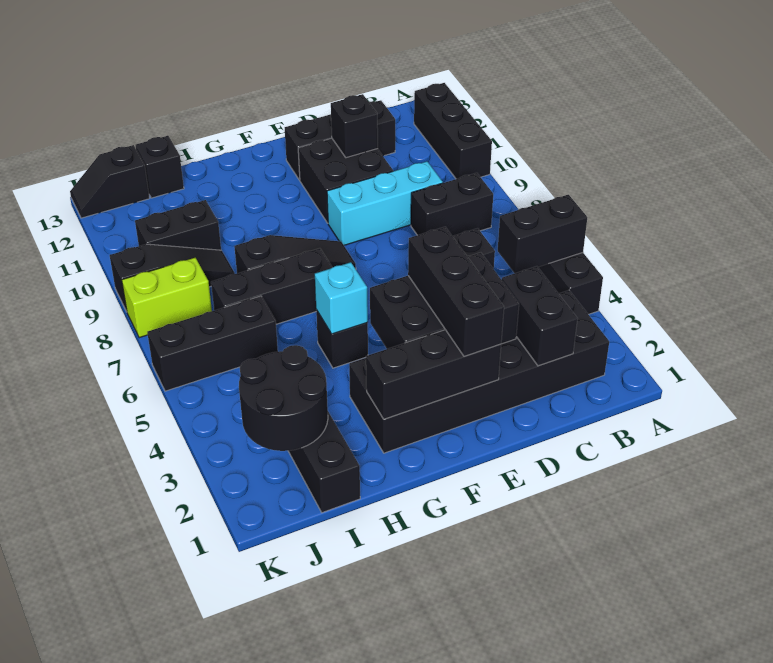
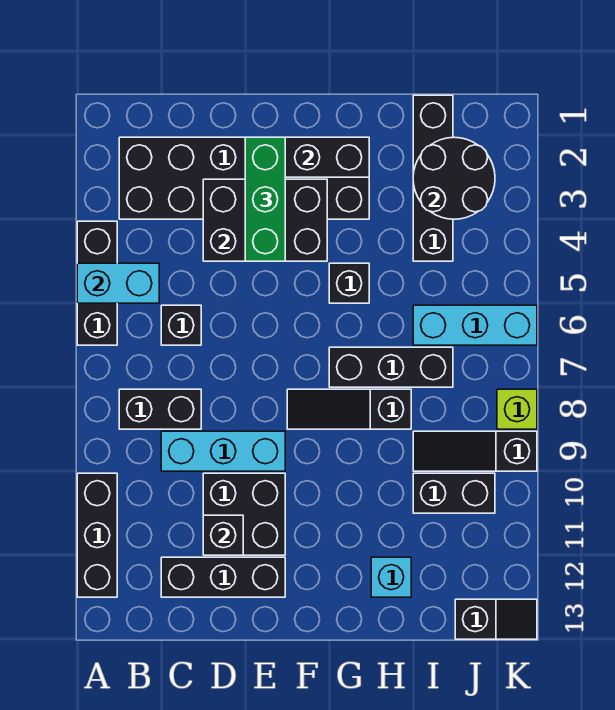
black brick A5:B5 level 2 -> cyan brick A5:B5 level 2
black brick C2:C3 level 2 -> none
black brick E2:E4 level 3 -> green brick E2:E4 level 3
cyan brick G5 level 2 -> cyan brick H12 level 1
black brick I6:K6 level 1 -> cyan brick I6:K6 level 1
black brick I13 level 1 -> none
lime brick J8:K8 level 1 -> lime brick K8 level 1

